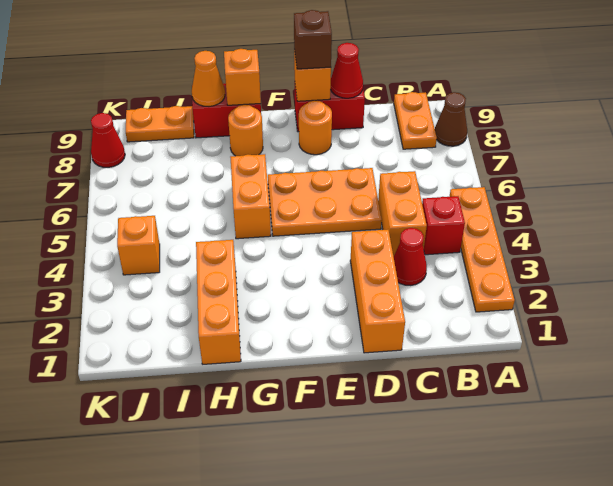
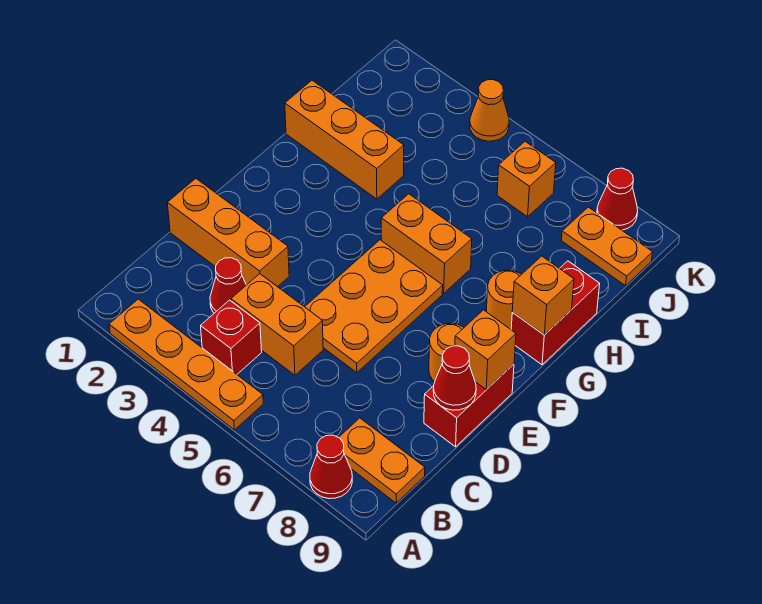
brown cone A8 level 1 -> red cone A8 level 1
brown brick E9 level 3 -> none
orange cone H9 level 2 -> orange cone K4 level 1
orange plate I9:J9 level 1 -> orange plate J8:J9 level 1
orange brick J4 level 1 -> orange brick J6 level 1

